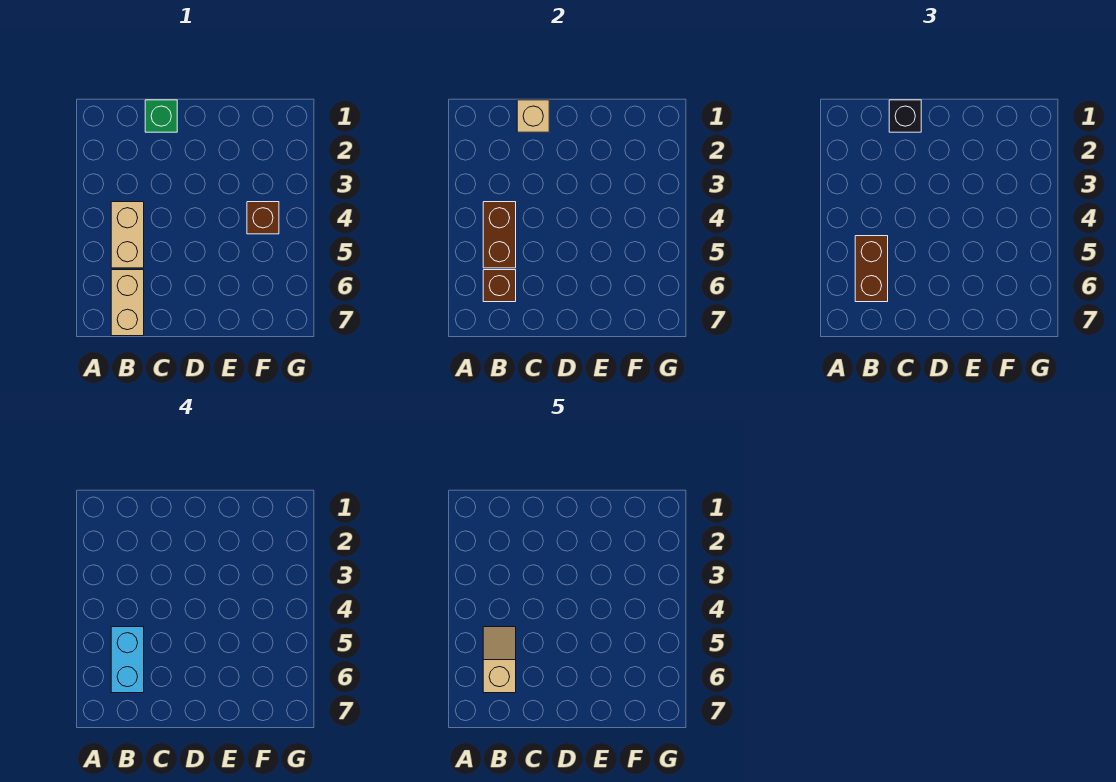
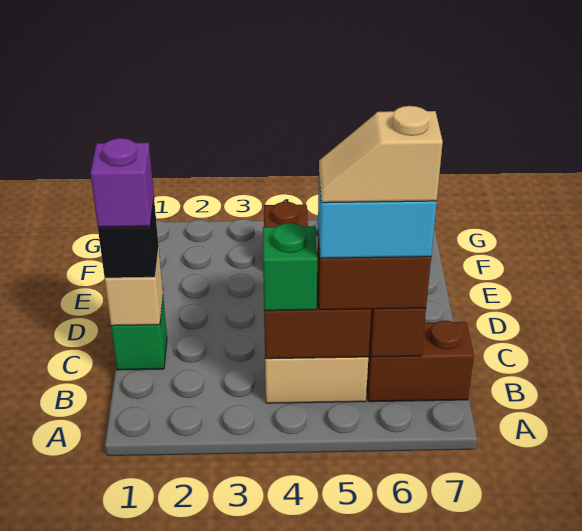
none -> green brick B4 level 3
tan brick B6:B7 level 1 -> brown brick B6:B7 level 1
none -> purple brick C1 level 4

